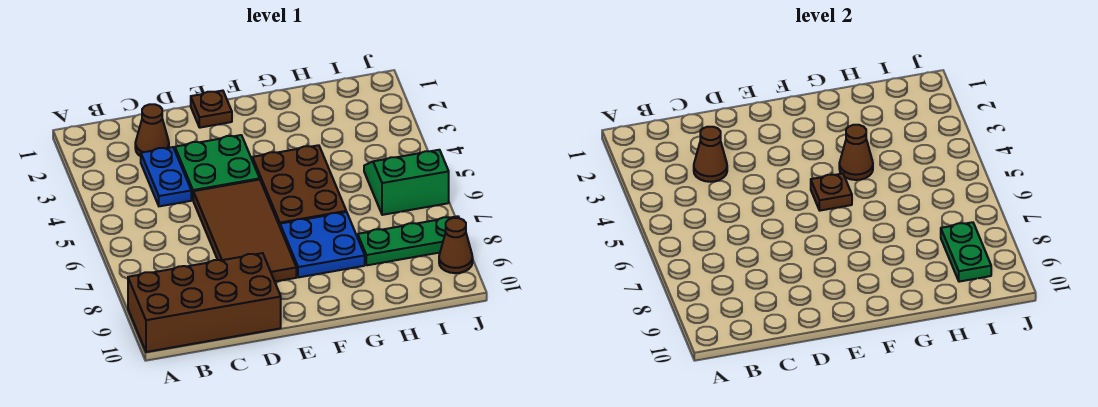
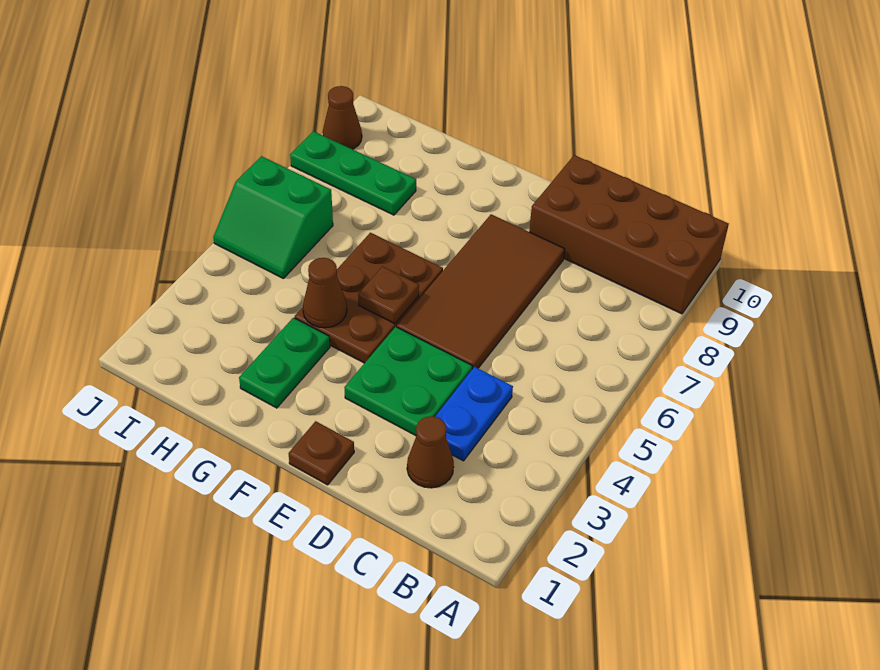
brown cone C3 level 2 -> none
blue plate F7:G8 level 1 -> none
green plate I8:I9 level 2 -> green plate G2:G3 level 1

